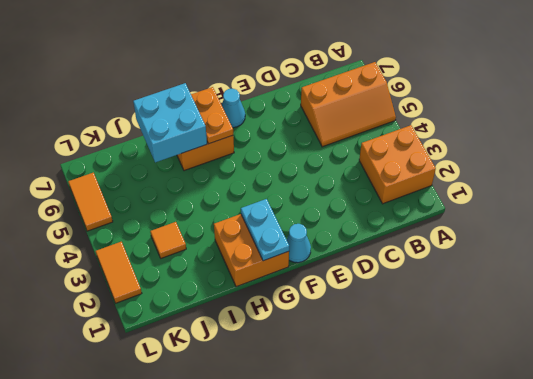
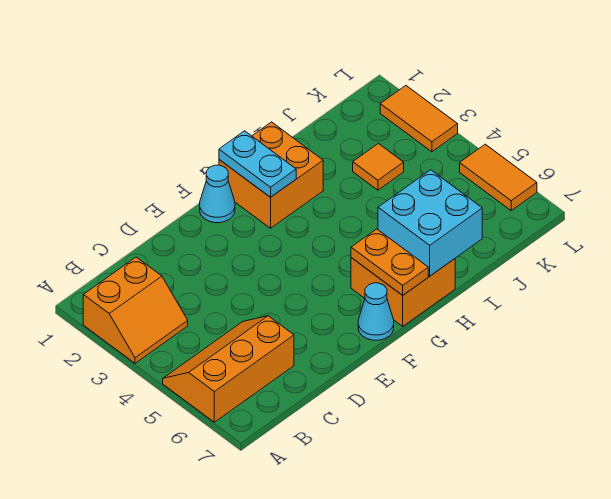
orange brick A2:B3 level 1 -> orange slope A2:B3 level 1 top 2

